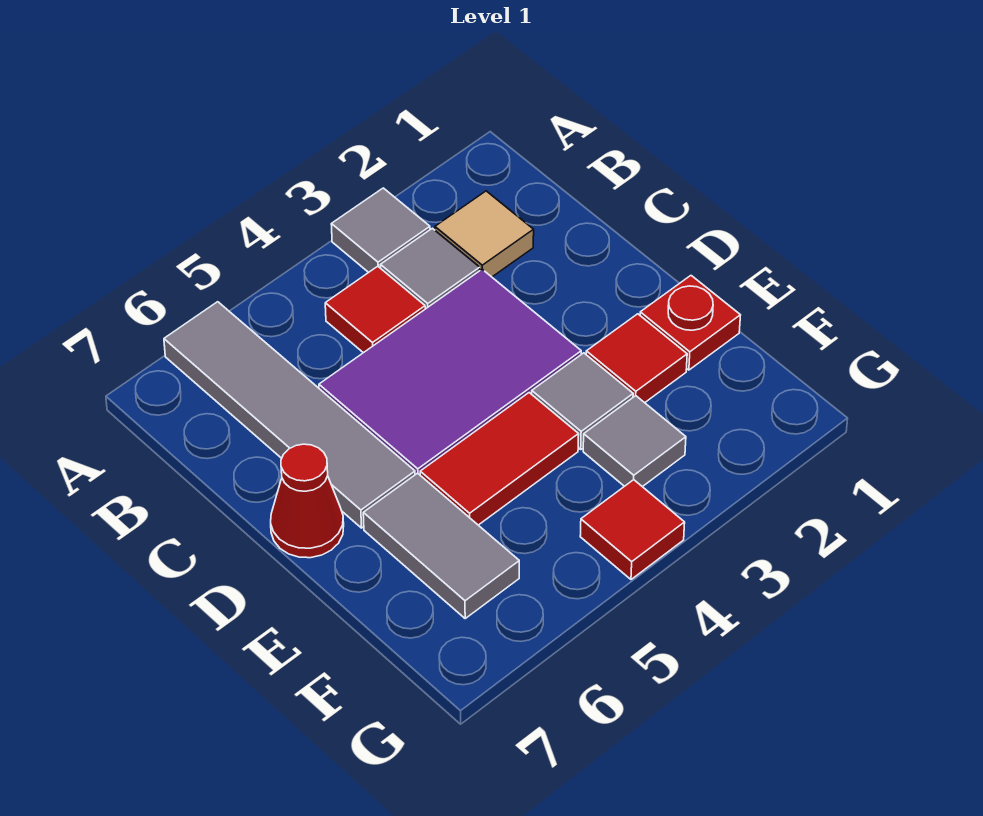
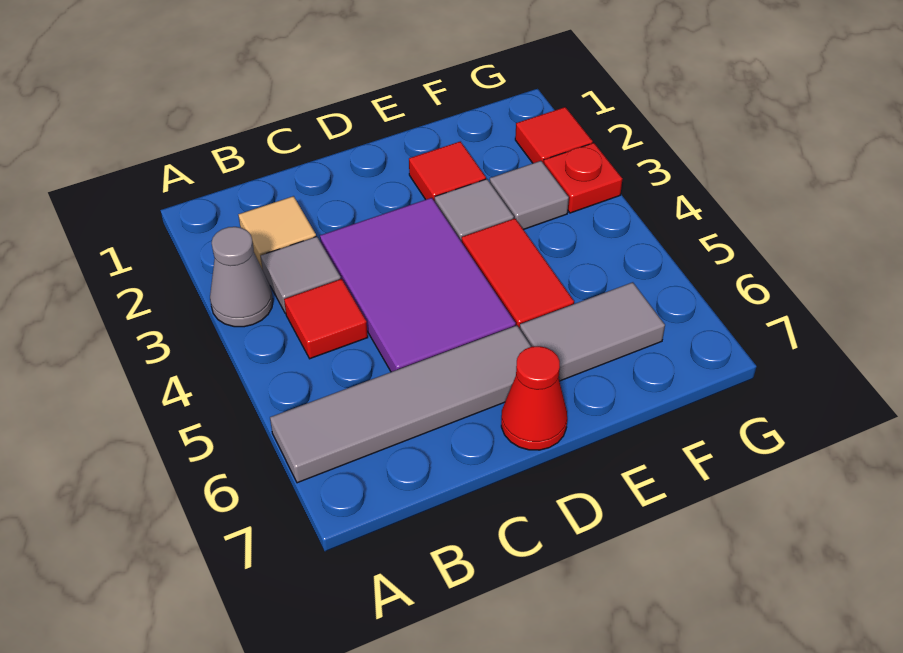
grey tile A3 level 1 -> grey cone A3 level 1
red plate E1 level 1 -> red plate G3 level 1
red tile G4 level 1 -> red tile G2 level 1

